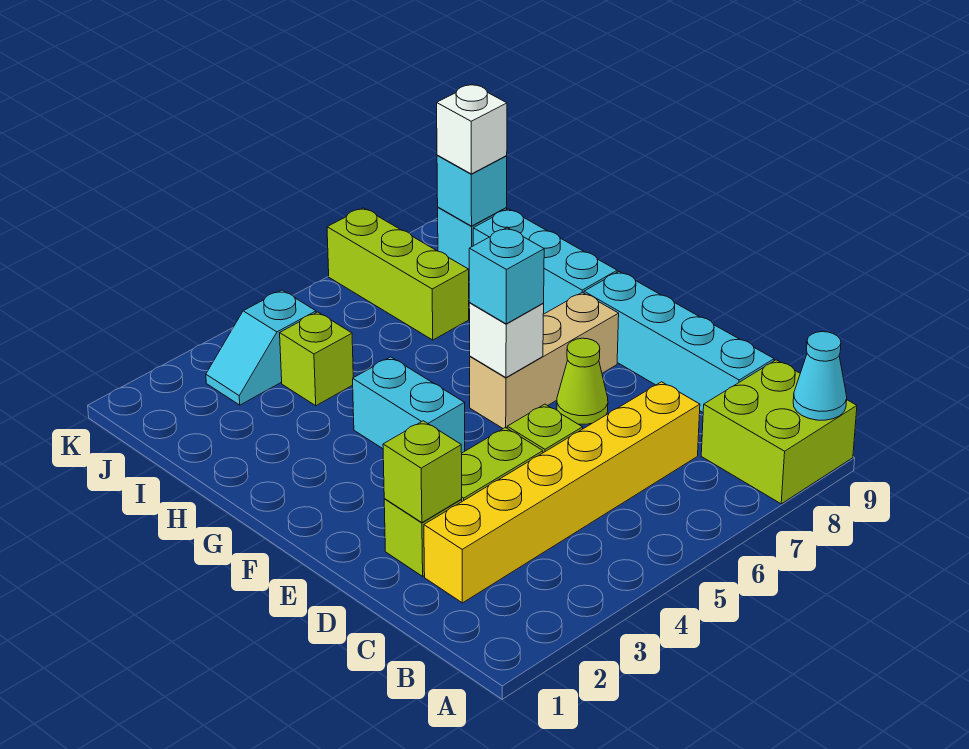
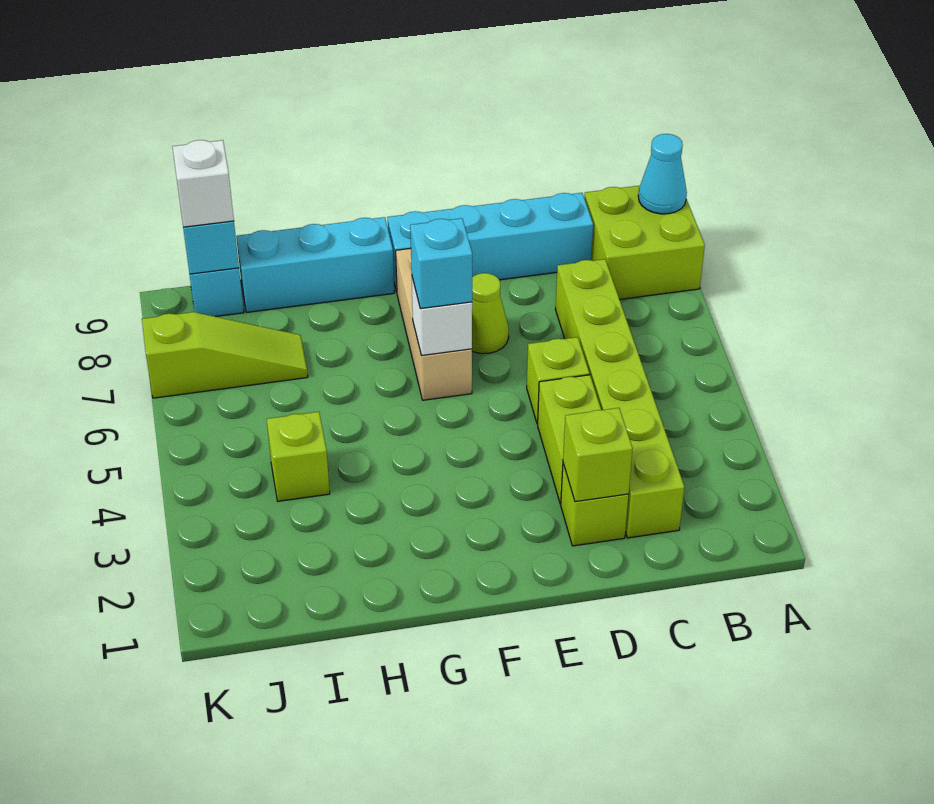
yellow brick C2:C7 level 1 -> lime brick C2:C7 level 1
cyan brick F4:G4 level 1 -> none
lime brick I7:K7 level 1 -> lime slope I7:K7 level 1 top K
cyan slope J3:J4 level 1 top 4 -> none

